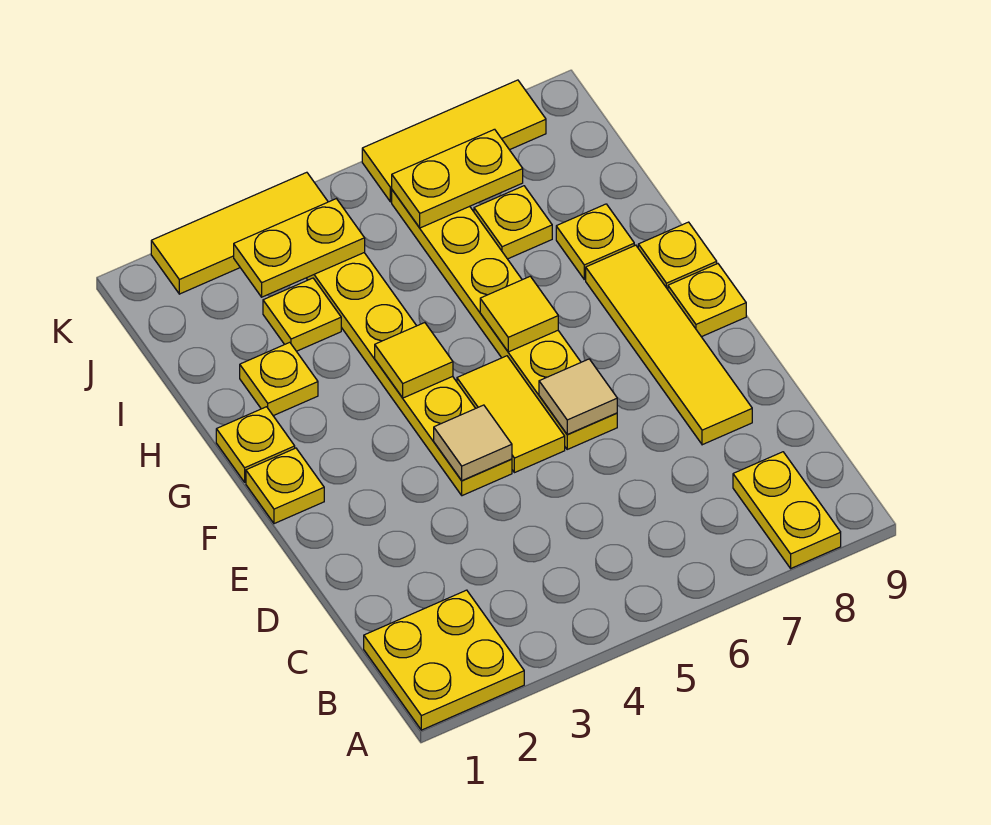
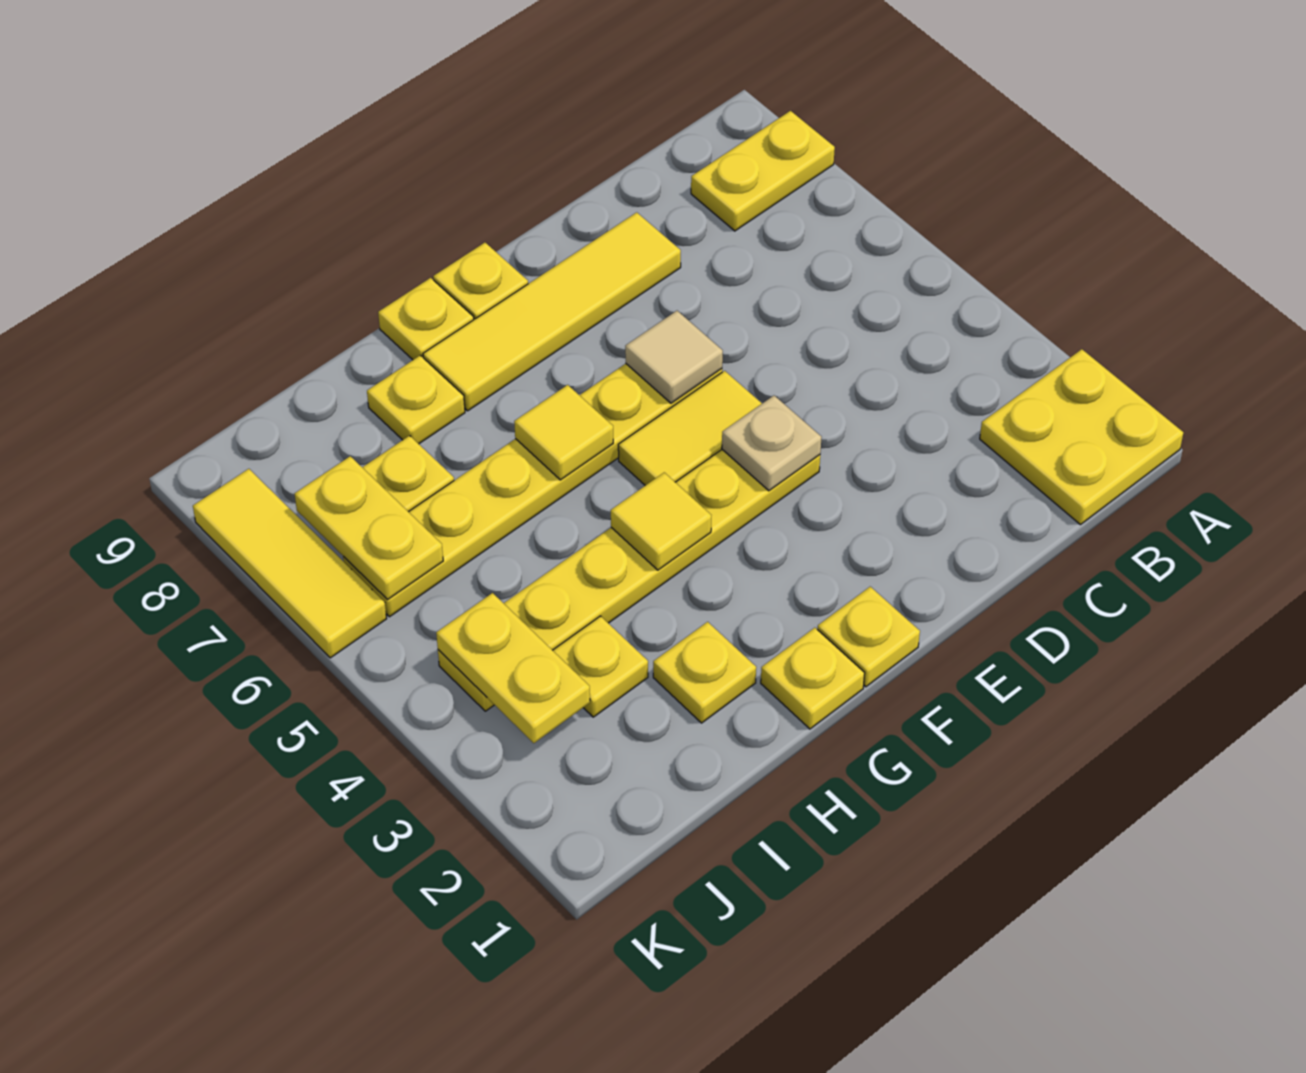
tan tile E4 level 2 -> tan plate E4 level 2
yellow tile K2:K4 level 1 -> none

